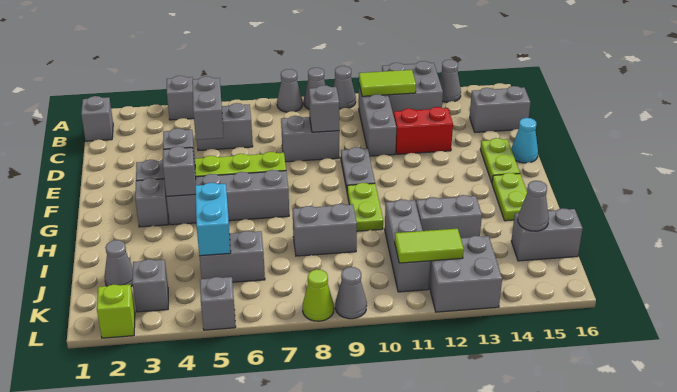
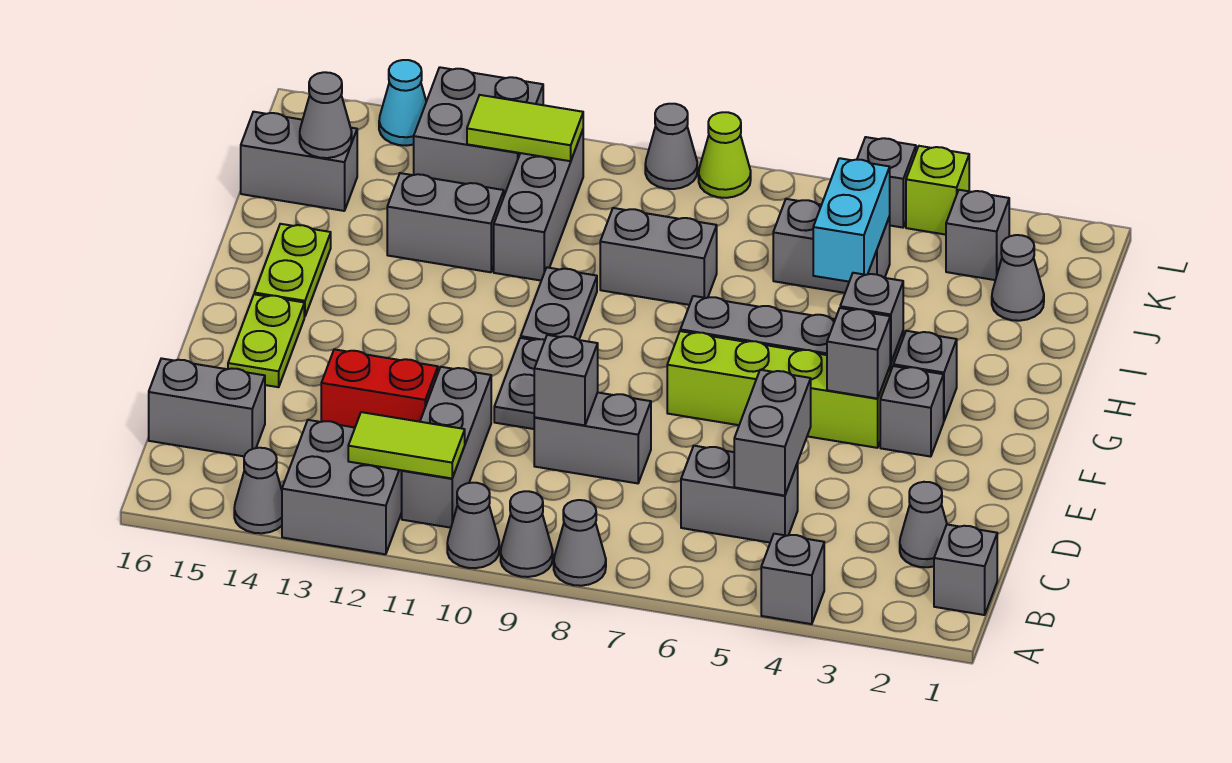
none -> grey cone C2 level 1
cyan cone E16 level 1 -> cyan cone L14 level 1
lime plate G10:H10 level 1 -> grey plate G10:H10 level 1
lime brick L2 level 1 -> lime brick L4 level 1

